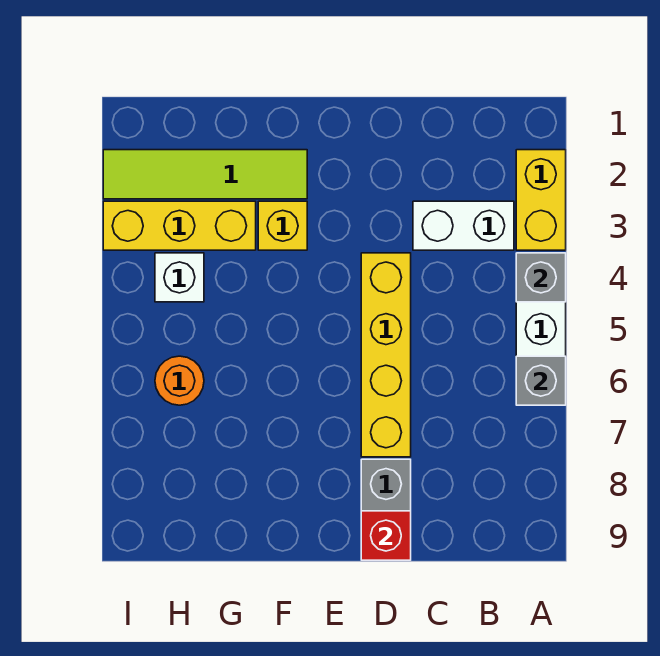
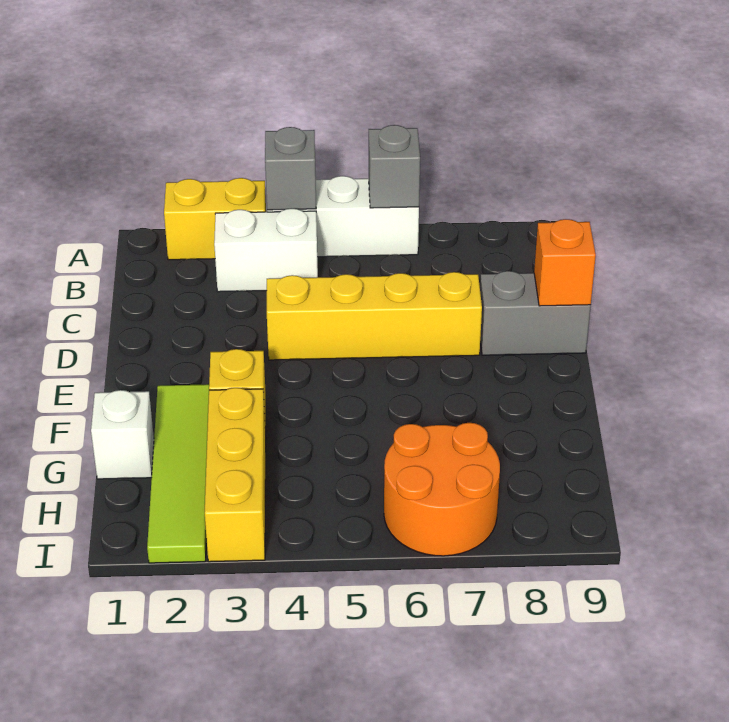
white brick B3:C3 level 1 -> white brick B3:B4 level 1
red brick D9 level 2 -> orange brick D9 level 2
white brick H4 level 1 -> white brick G1 level 1
orange round brick H6 level 1 -> orange round brick H6:I7 level 1

